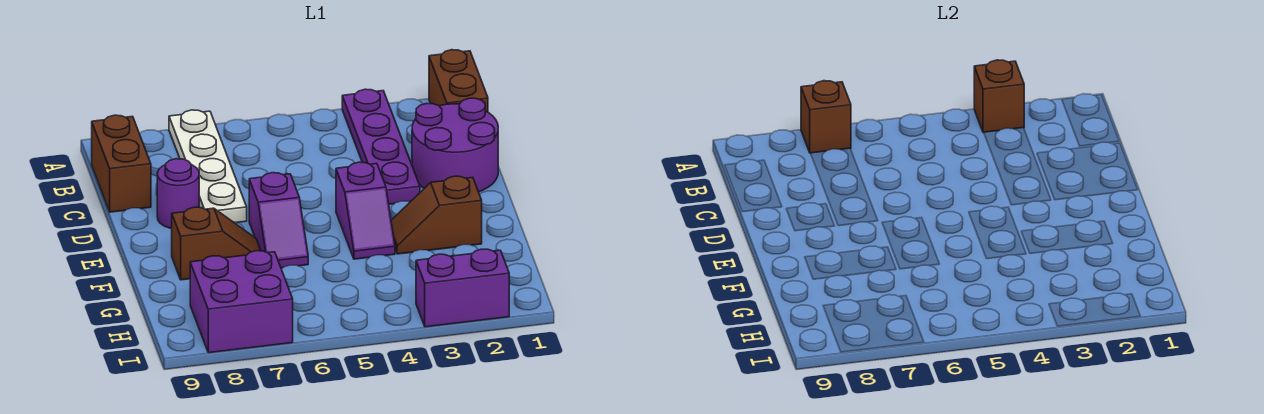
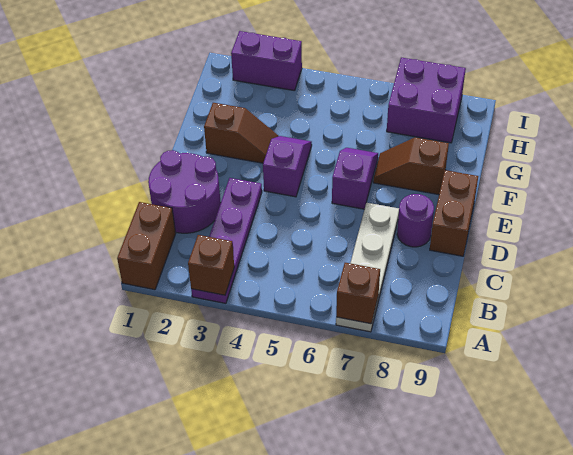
brown brick B9:C9 level 1 -> brown brick D9:E9 level 1

